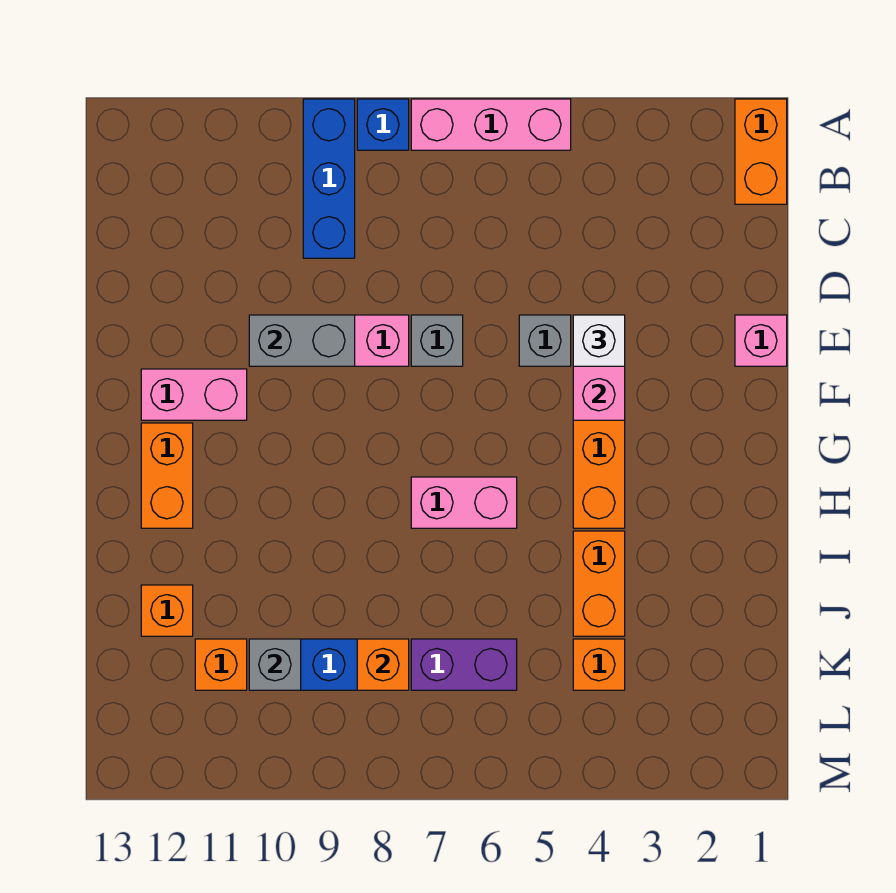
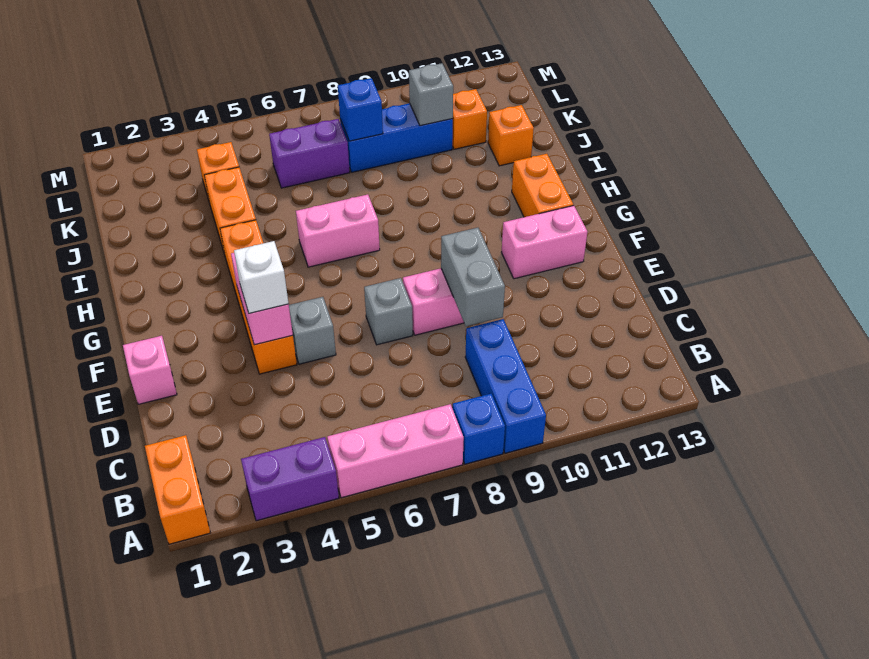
none -> purple brick A3:A4 level 1
grey brick E9:E10 level 2 -> grey brick D9:E9 level 2
orange brick K8 level 2 -> blue brick K8 level 2

